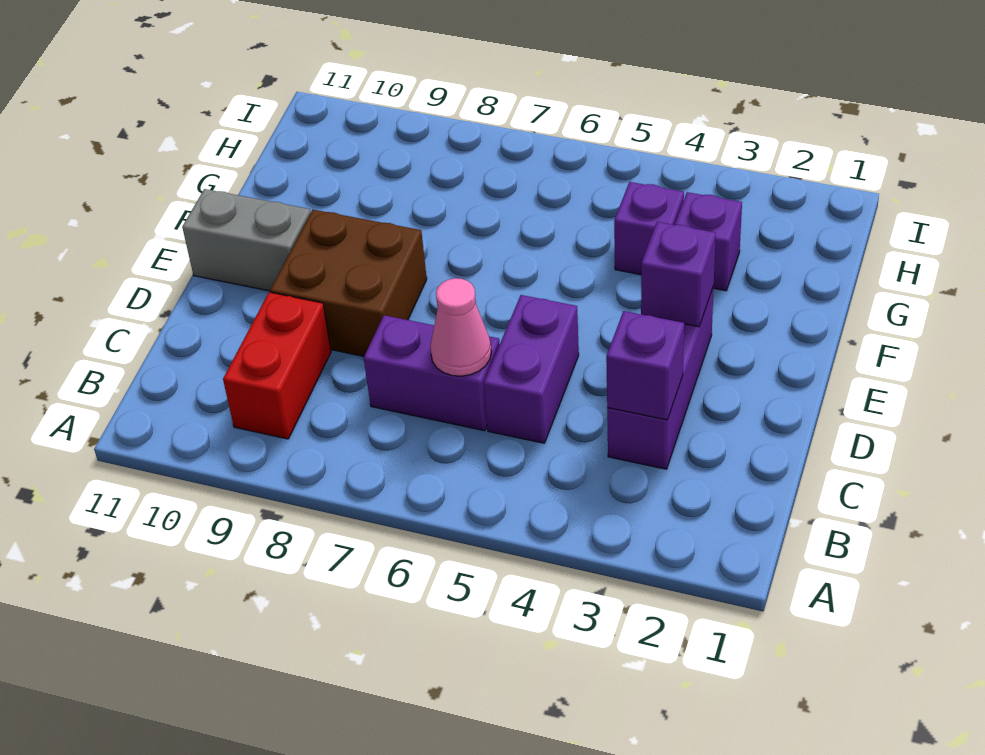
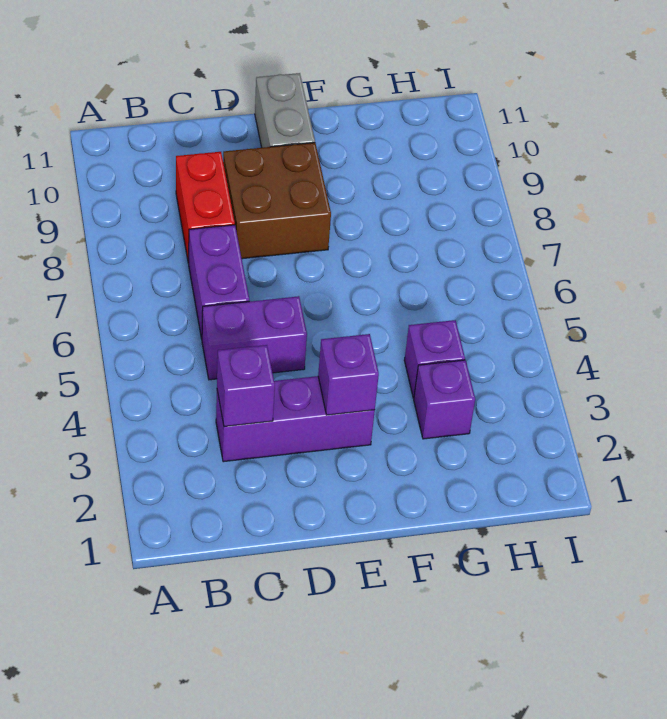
red brick B9:C9 level 1 -> red brick C8:C9 level 1
pink cone C6 level 2 -> none

